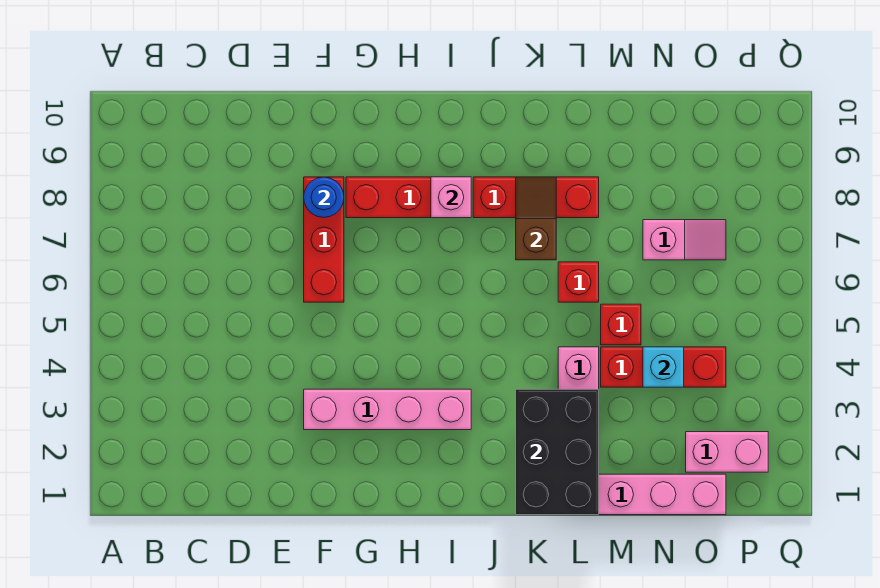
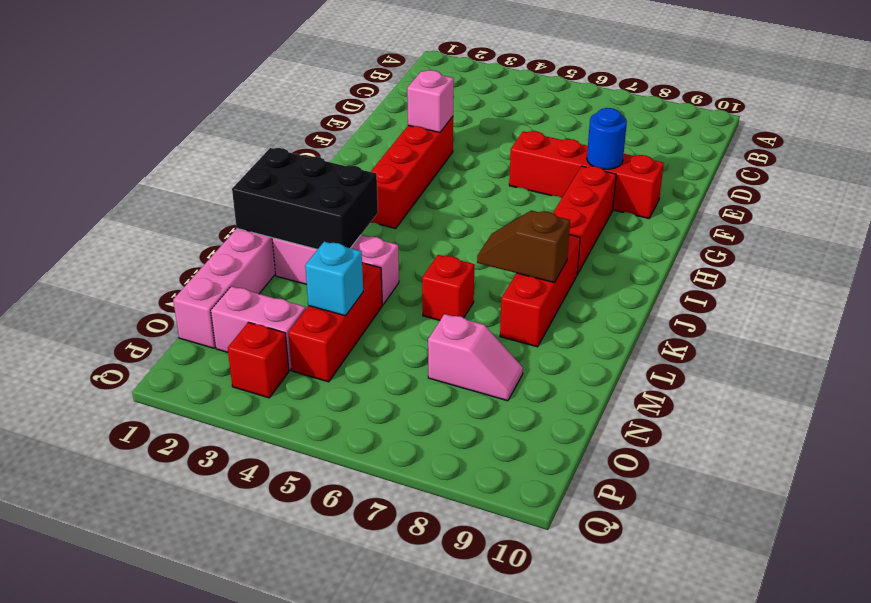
pink brick F3:I3 level 1 -> red brick F3:I3 level 1
red brick F6:F8 level 1 -> red brick F6:F9 level 1
pink brick I8 level 2 -> pink brick F3 level 2
brown slope K7:K8 level 2 top 7 -> brown slope K7:K8 level 2 top 8
red brick M5 level 1 -> red brick P3 level 1
pink slope N7:O7 level 1 top N -> pink slope N7:N8 level 1 top 7
pink brick O2:P2 level 1 -> pink brick O2:O3 level 1

